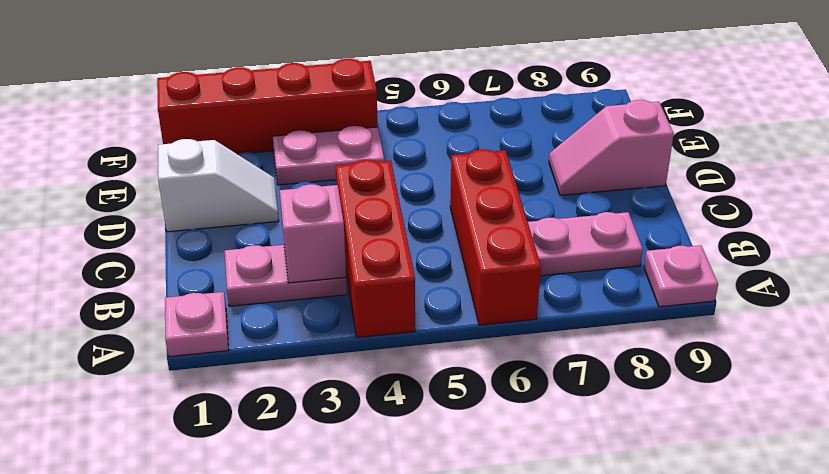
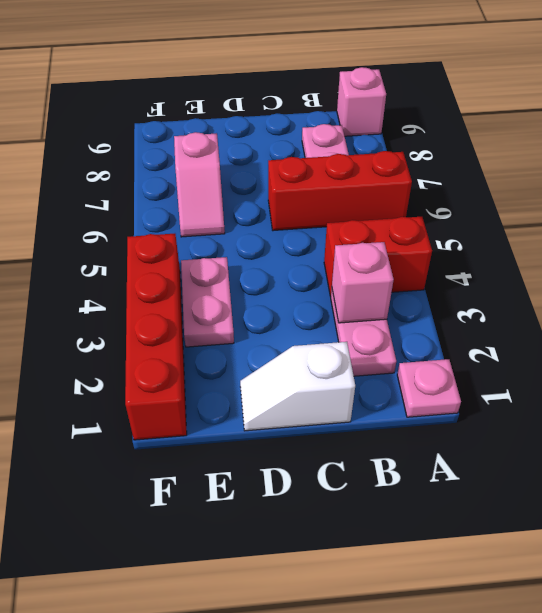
red brick A4:C4 level 1 -> red brick A4:B4 level 1
pink plate A9 level 1 -> pink brick A9 level 1
white slope D1:D2 level 1 top 1 -> white slope C1:D1 level 1 top C
pink slope D8:D9 level 1 top 9 -> pink slope E6:E7 level 1 top 7

